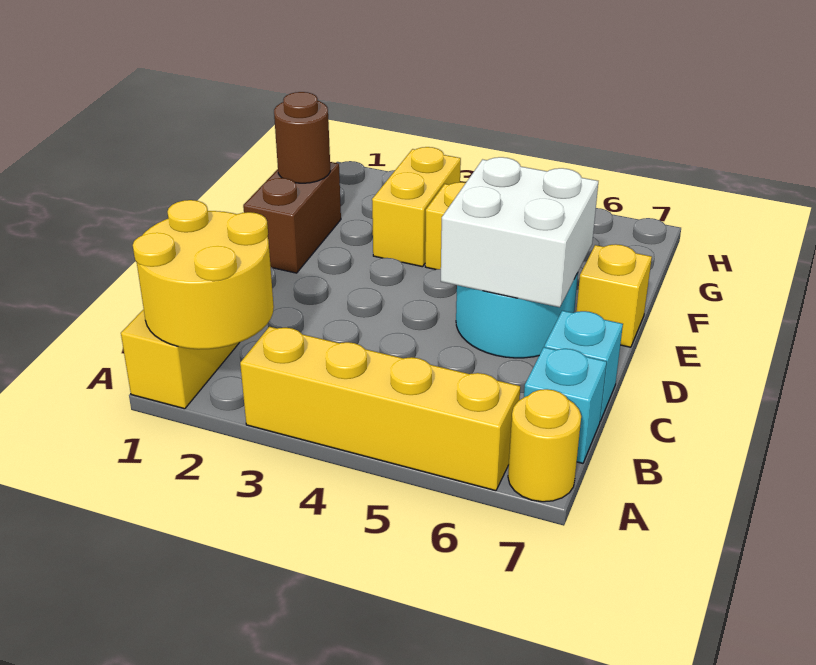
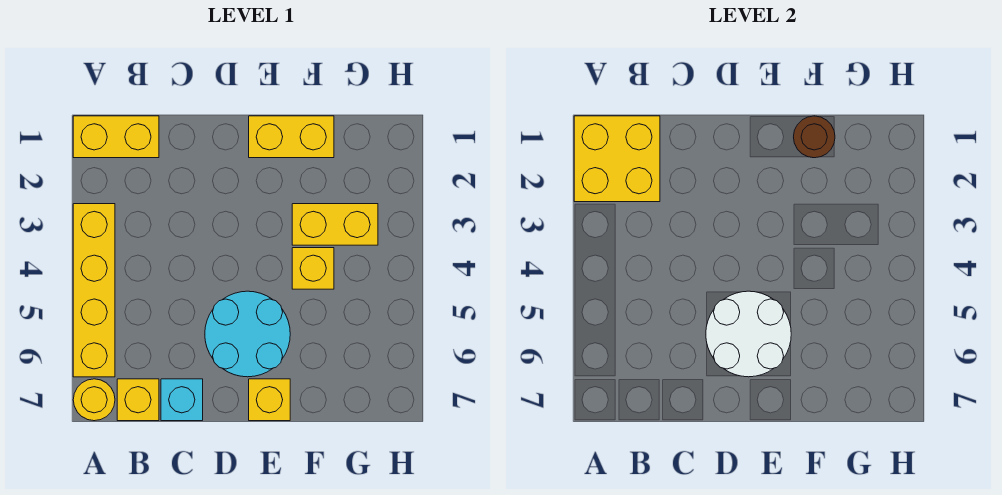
yellow round brick A1:B2 level 2 -> yellow brick A1:B2 level 2
cyan brick B7 level 1 -> yellow brick B7 level 1
white brick D5:E6 level 2 -> white round brick D5:E6 level 2
brown brick E1:F1 level 1 -> yellow brick E1:F1 level 1

